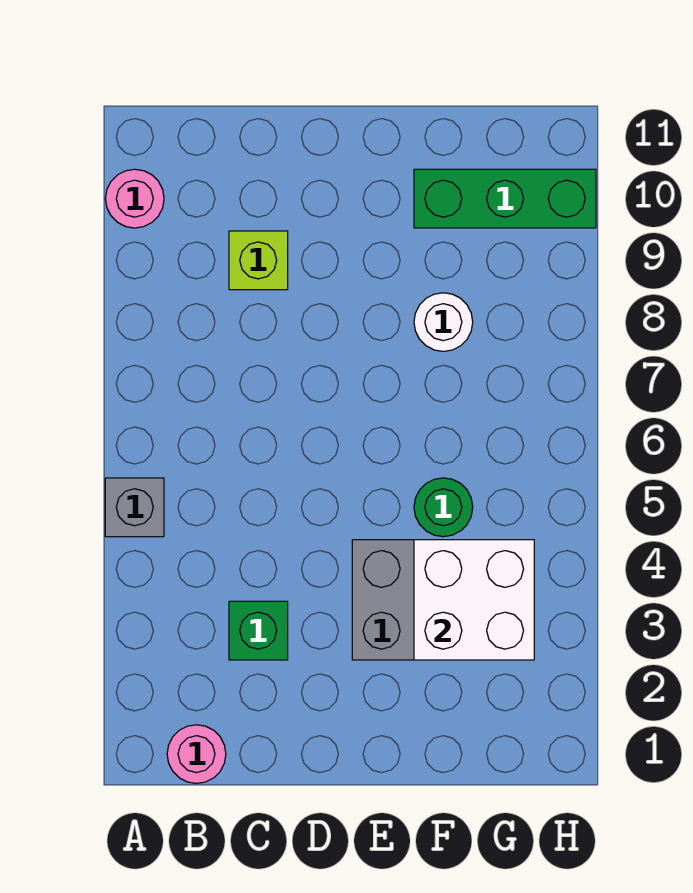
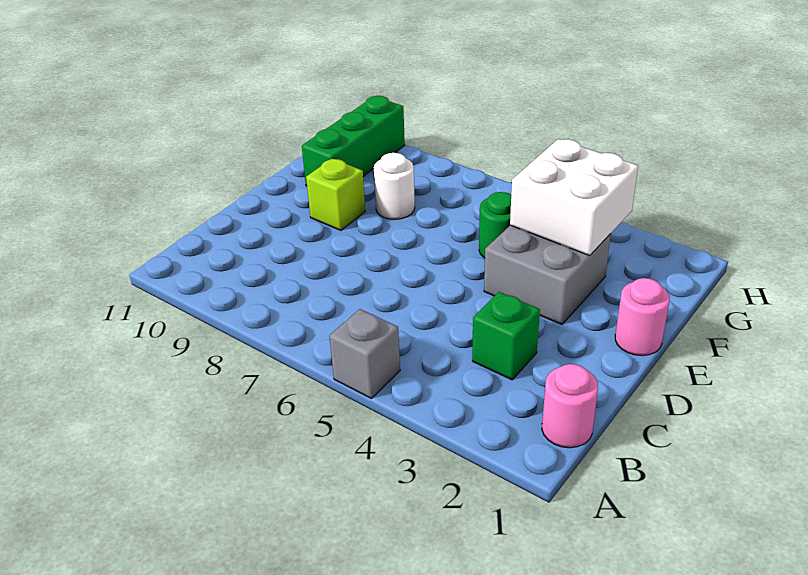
pink round brick A10 level 1 -> pink round brick E1 level 1
lime brick C9 level 1 -> lime brick E9 level 1

